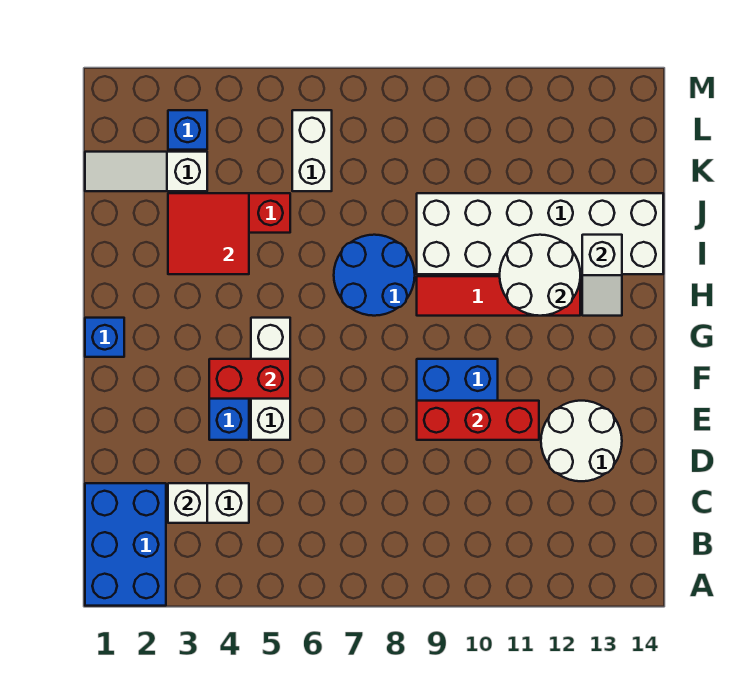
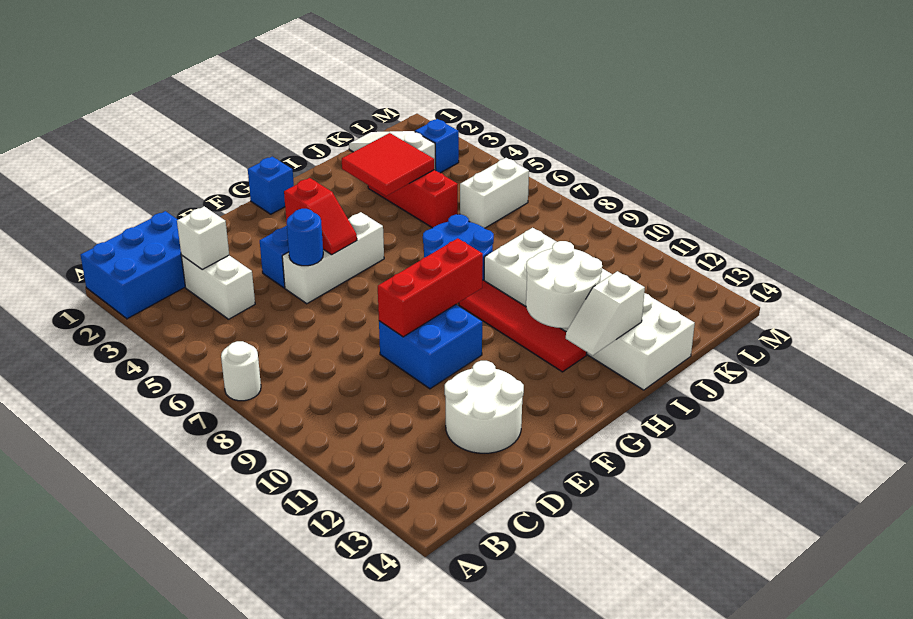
none -> white round brick A7 level 1
none -> blue round brick E5 level 2
red brick E9:E11 level 2 -> red brick E9:G9 level 2
red brick F4:F5 level 2 -> red slope F4:F5 level 2 top 4

